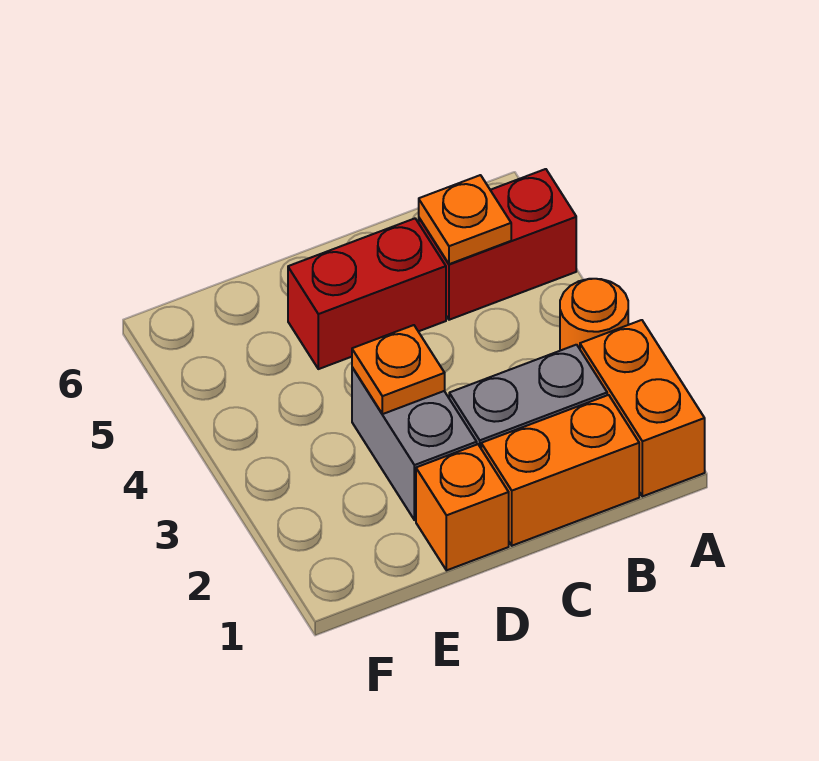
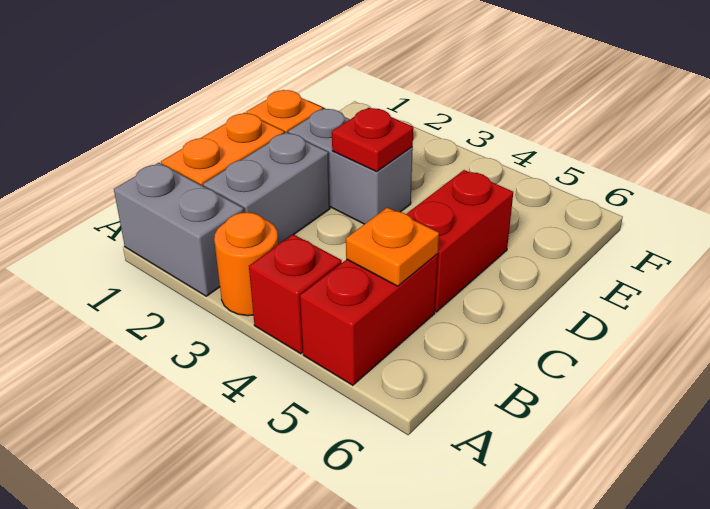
orange brick A1:A2 level 1 -> grey brick A1:A2 level 1
none -> red brick A4 level 1
orange plate D3 level 2 -> red plate D3 level 2

